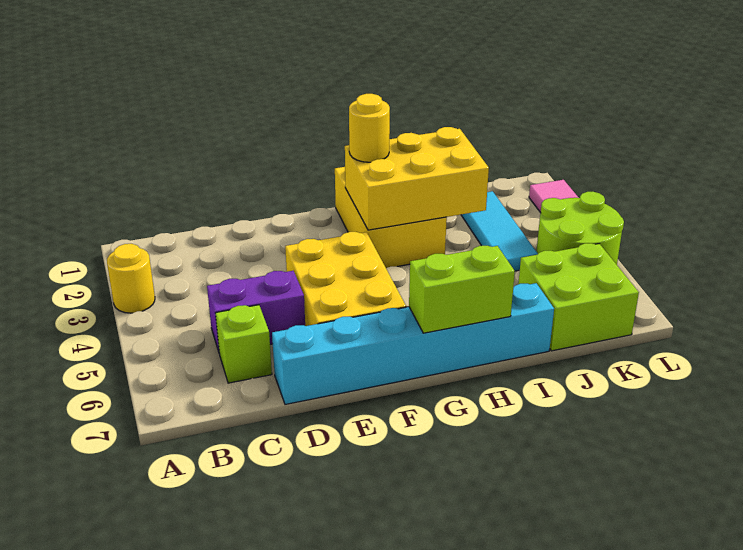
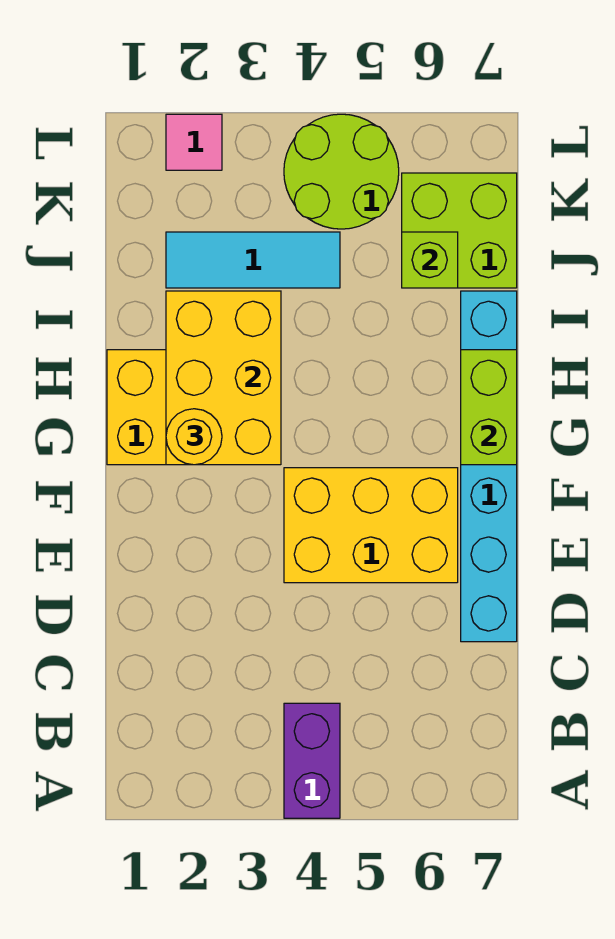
yellow round brick A3 level 1 -> none
purple brick C5:D5 level 1 -> purple brick A4:B4 level 1
lime brick C6 level 1 -> lime brick J6 level 2

